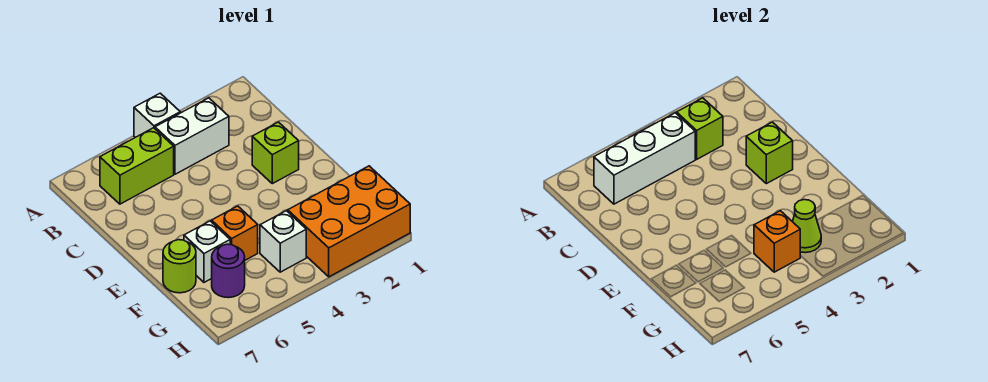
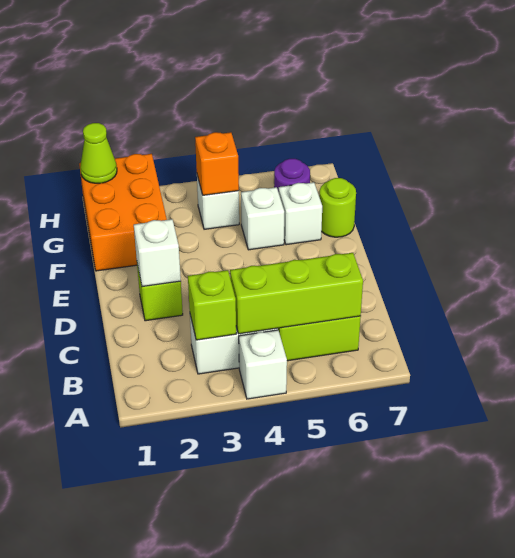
white brick B4:B6 level 2 -> lime brick B4:B6 level 2
lime brick D2 level 2 -> white brick D2 level 2
orange brick F5 level 1 -> white brick F5 level 1
orange brick G1:H3 level 1 -> orange brick F1:H2 level 1
lime cone G3 level 2 -> lime cone H1 level 2

